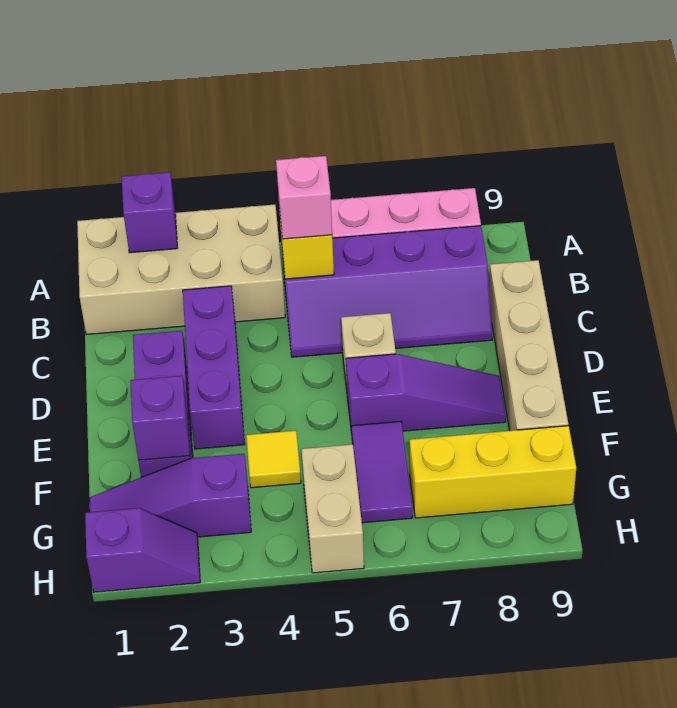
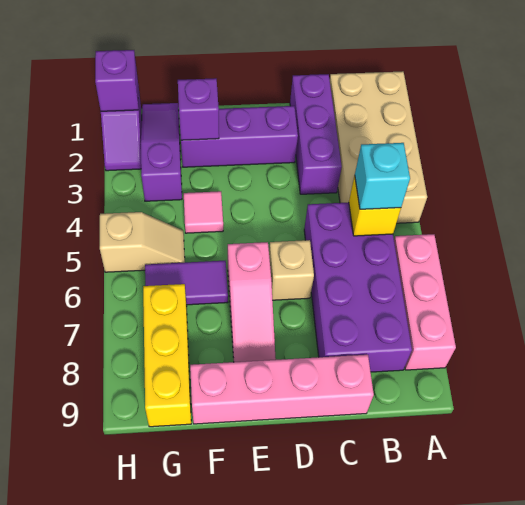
purple brick A2 level 2 -> purple brick H1 level 2
purple slope B5:C8 level 1 top B -> purple brick B5:C8 level 1
pink brick B5 level 3 -> cyan brick B5 level 3
purple brick C3:E3 level 1 -> purple brick C1:C3 level 1
tan brick C9:F9 level 1 -> pink brick C9:F9 level 1
purple slope E6:E8 level 1 top 6 -> pink slope E6:E8 level 1 top 6
yellow tile F4 level 1 -> pink tile F4 level 1
tan brick G5:H5 level 1 -> tan slope G5:H5 level 1 top H

